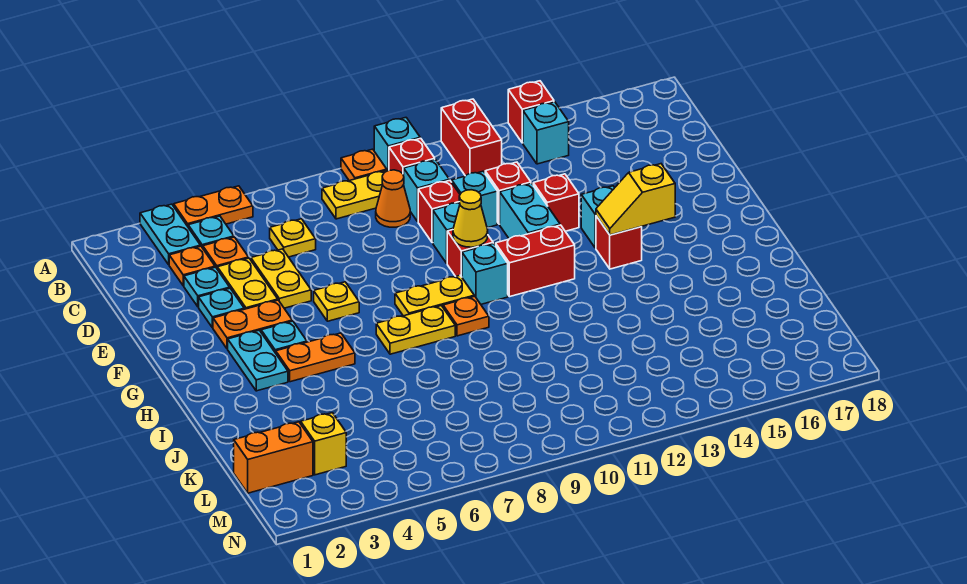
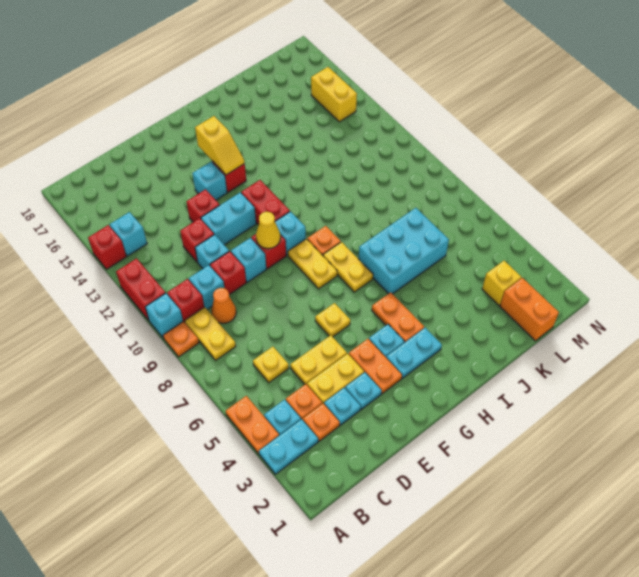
red brick A12:B12 level 1 -> red brick A11:A12 level 1
none -> cyan brick I6:K7 level 1
none -> yellow brick M14:M15 level 1

